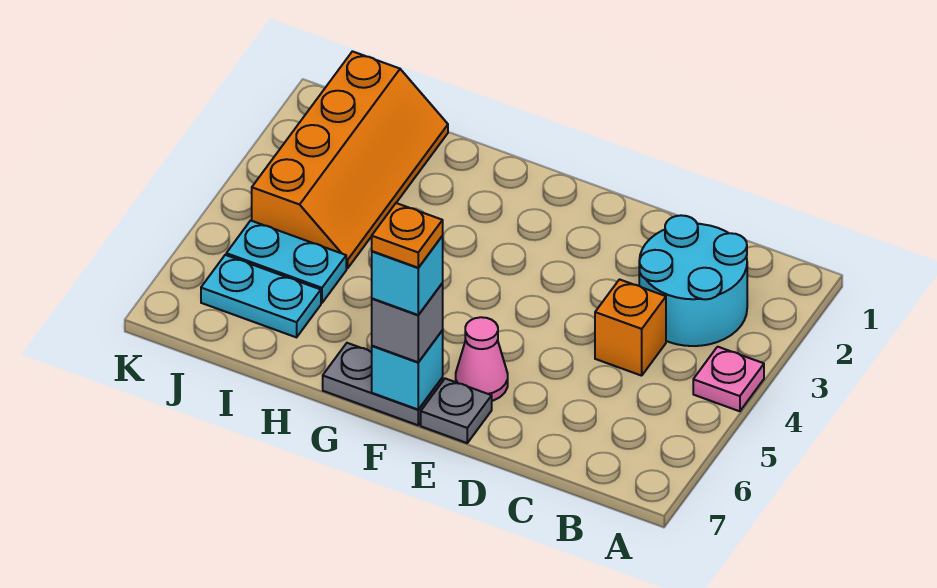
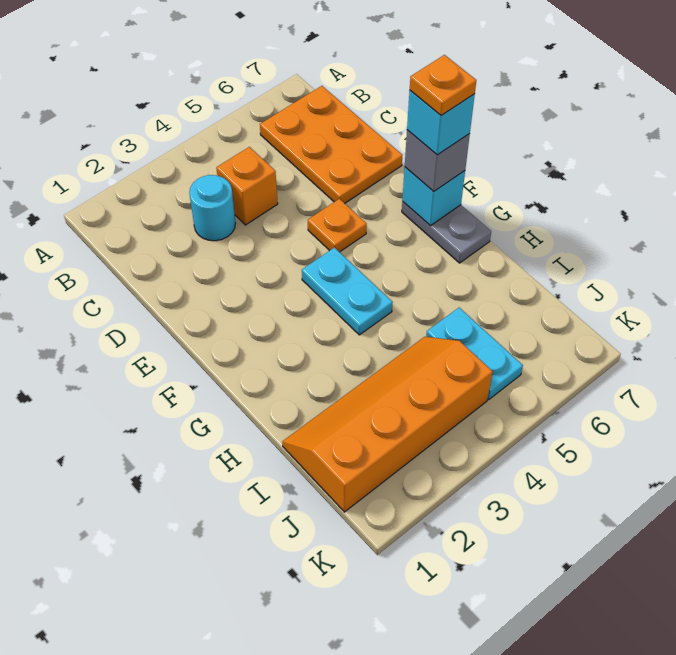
pink plate A4 level 1 -> none
cyan round brick B2:C3 level 1 -> cyan round brick C3 level 1
none -> orange plate B6:D7 level 1
none -> orange plate E5 level 1
pink cone E6 level 1 -> none
grey plate E7 level 1 -> none
cyan plate I6:J6 level 1 -> cyan plate F4:G4 level 1

